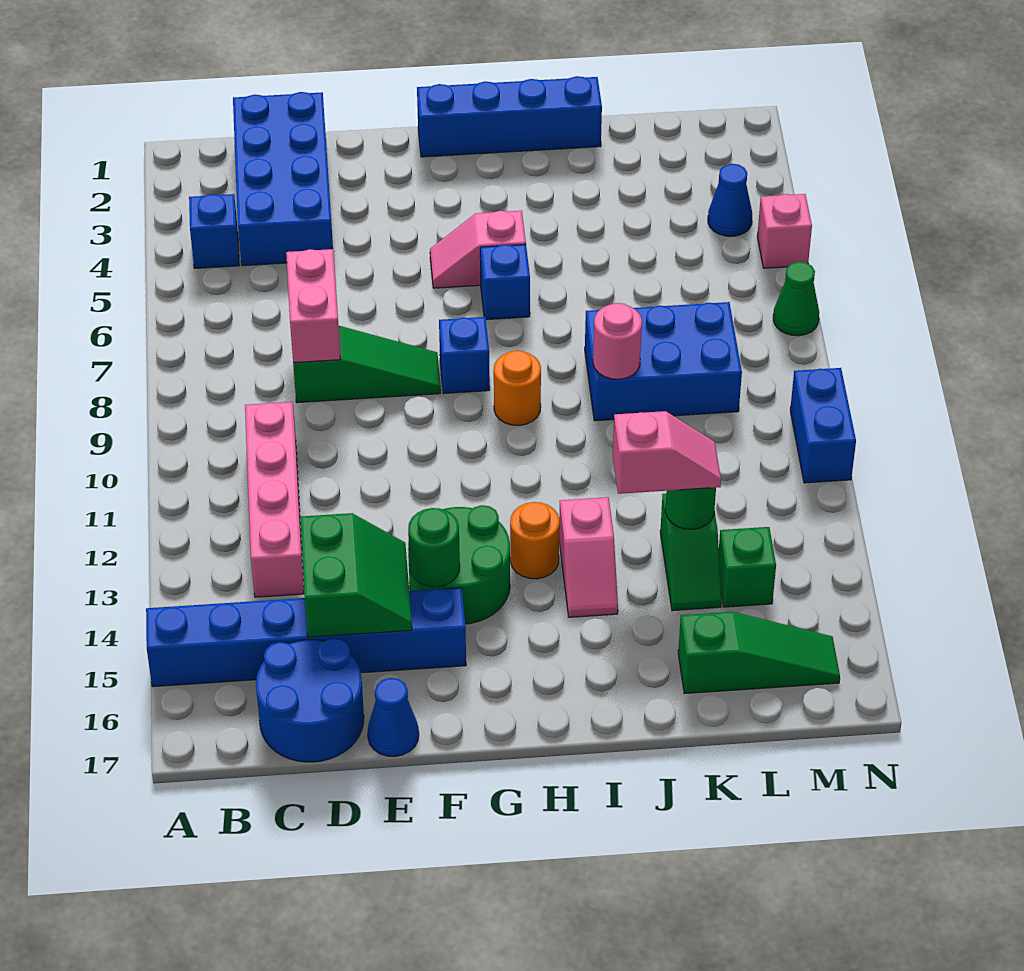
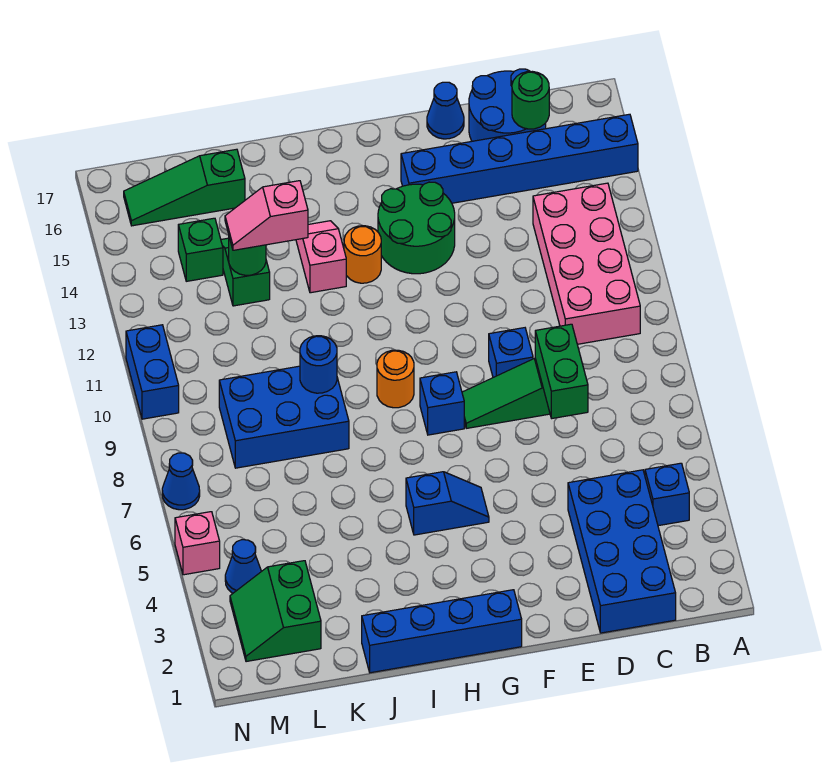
pink brick C10:C13 level 1 -> pink brick B10:C13 level 1
pink brick D7:D8 level 2 -> green brick D7:D8 level 2
green slope D14:E15 level 2 top D -> green slope L2:M3 level 1 top L
green round brick F14 level 2 -> green round brick C16 level 2
pink slope G5:H5 level 1 top H -> blue slope G5:H5 level 1 top H
blue brick H6 level 1 -> blue brick E9 level 1
pink round brick J9 level 2 -> blue round brick J9 level 2
green cone N7 level 1 -> blue cone N7 level 1

